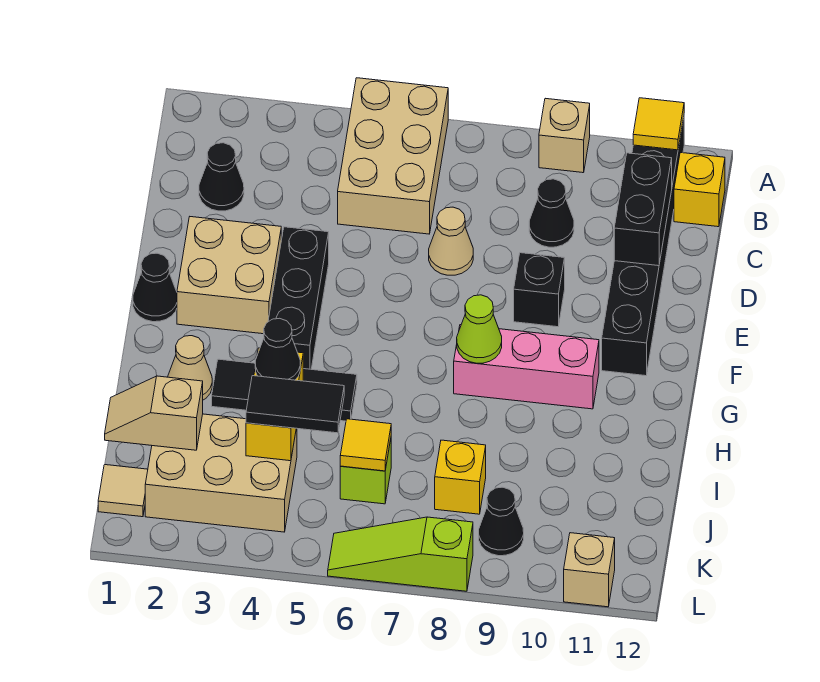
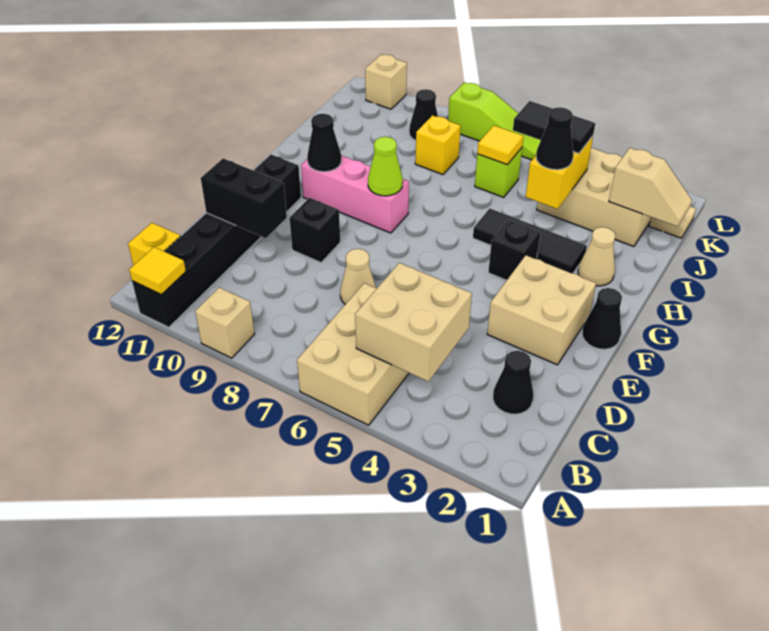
none -> tan brick B4:C5 level 2
black cone C9 level 1 -> black cone G10 level 2
black brick C11:D11 level 2 -> black brick D10:D11 level 2
black brick E4:G4 level 1 -> black brick G4 level 1

